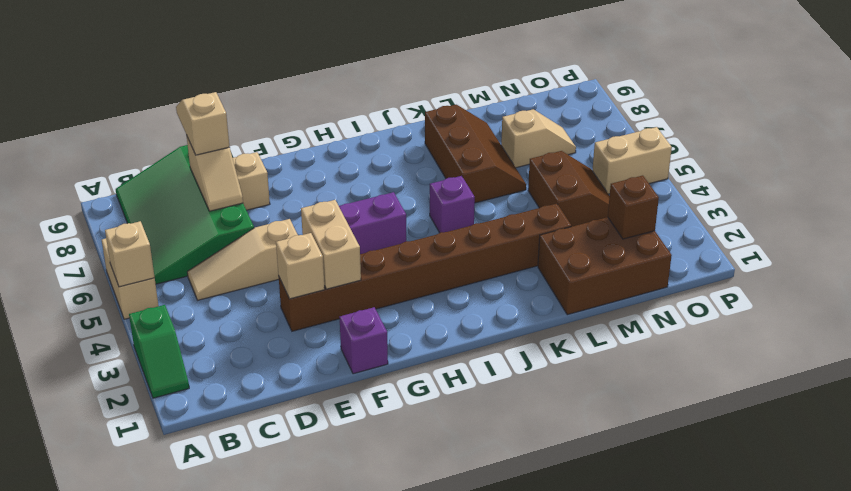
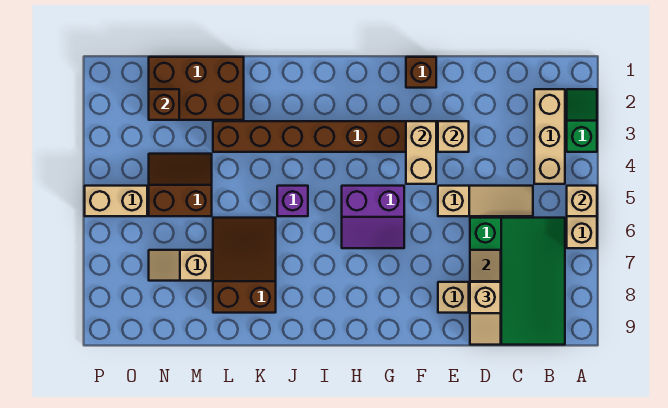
none -> tan brick B2:B4 level 1
purple brick F1 level 1 -> brown brick F1 level 1
brown slope K6:L8 level 1 top K -> brown slope K6:L8 level 1 top 8
brown slope M4:N5 level 1 top M -> brown slope M4:N5 level 1 top 5

